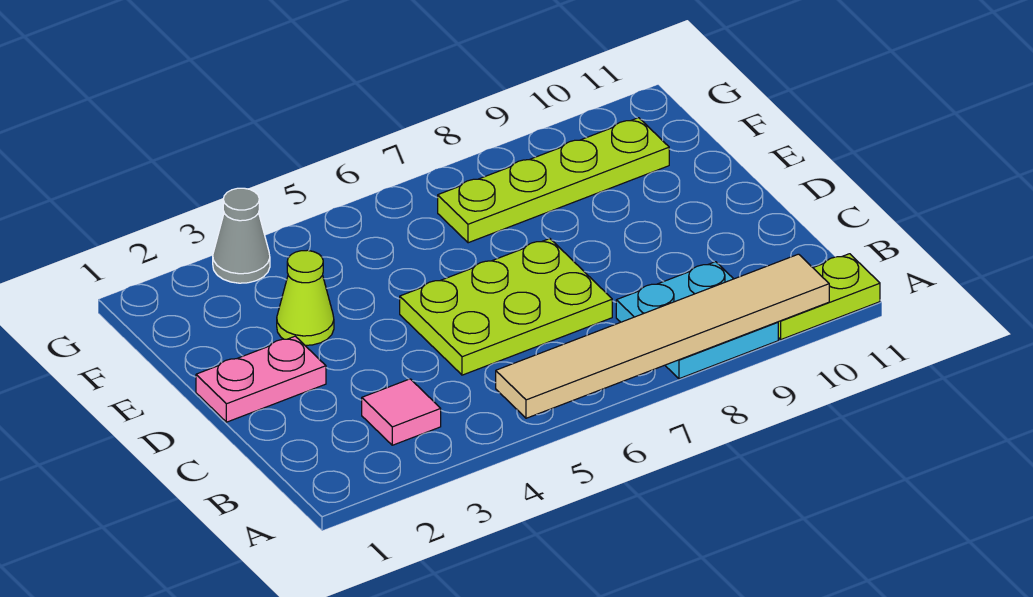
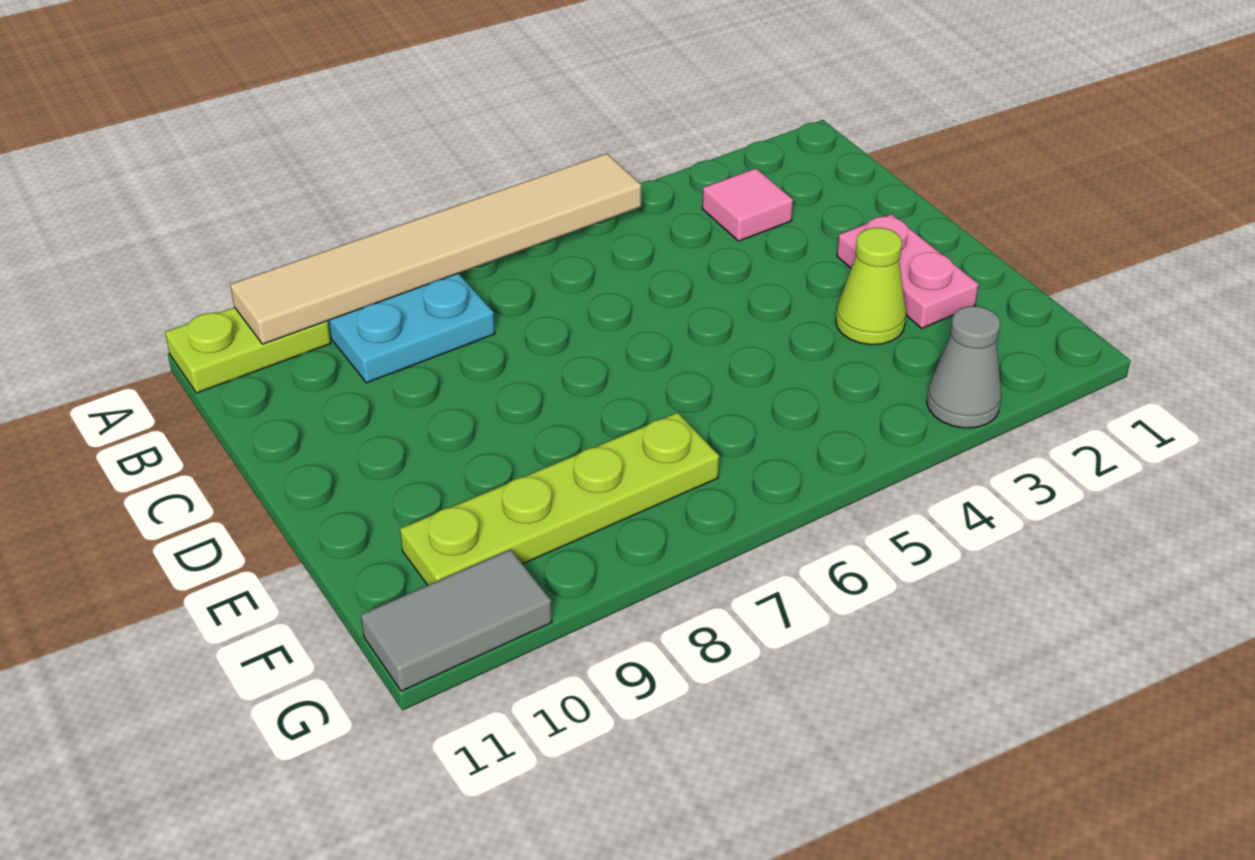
lime plate C5:D7 level 1 -> none
pink plate D1:D2 level 1 -> pink plate D2:E2 level 1
none -> grey tile G10:G11 level 1

